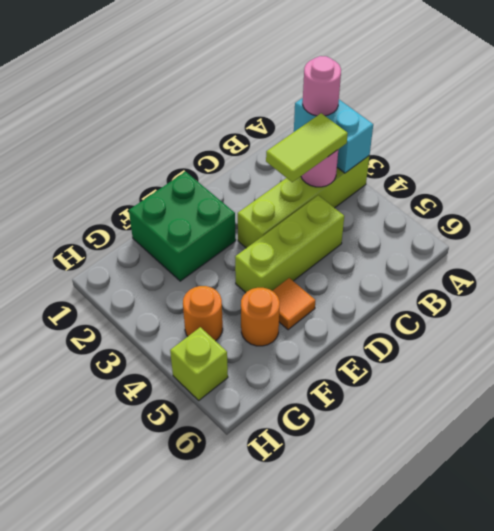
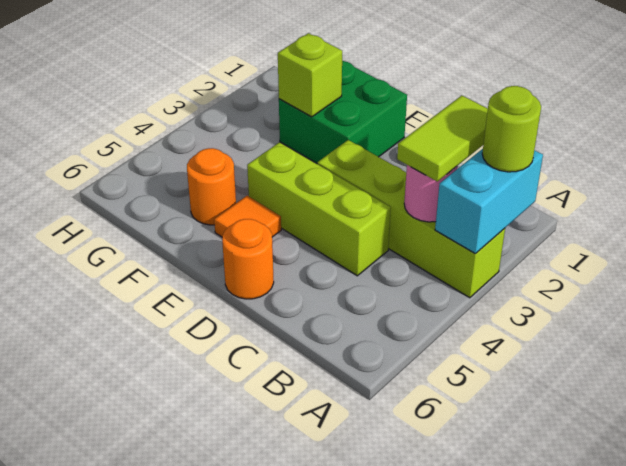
pink round brick A2 level 3 -> lime round brick A2 level 3
lime tile B3:C3 level 3 -> lime tile B2:B3 level 3
orange round brick G4 level 1 -> orange round brick D6 level 1
lime brick H5 level 1 -> lime brick F2 level 2

